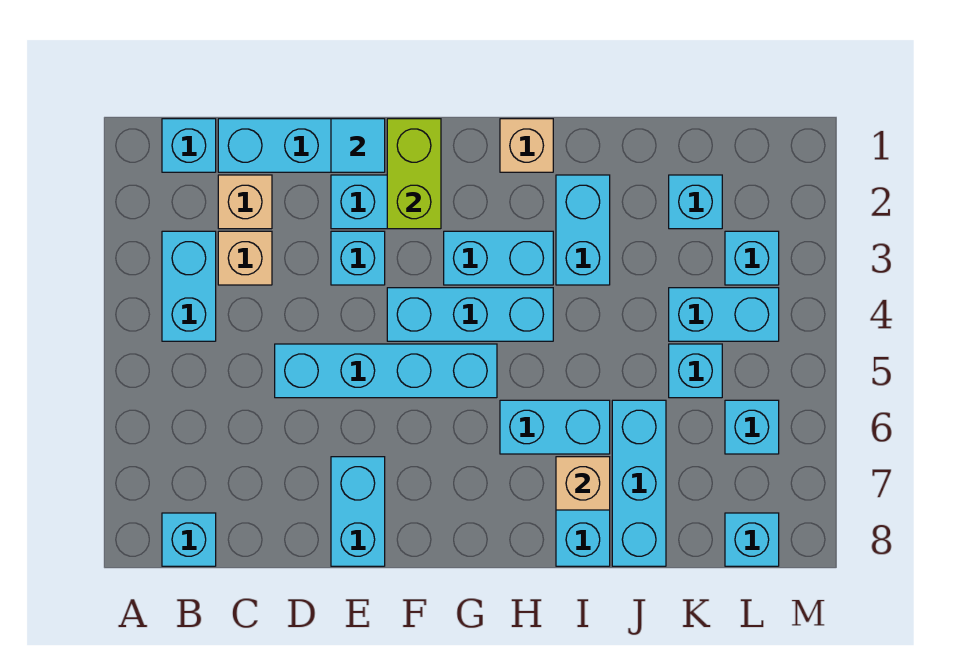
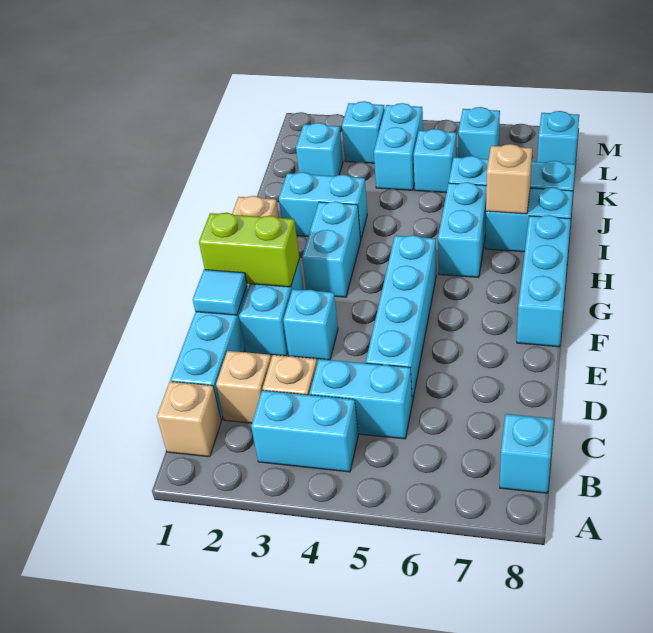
cyan brick B1 level 1 -> tan brick B1 level 1
cyan brick E7:E8 level 1 -> cyan brick C4:C5 level 1
cyan brick F4:H4 level 1 -> cyan brick F8:H8 level 1

